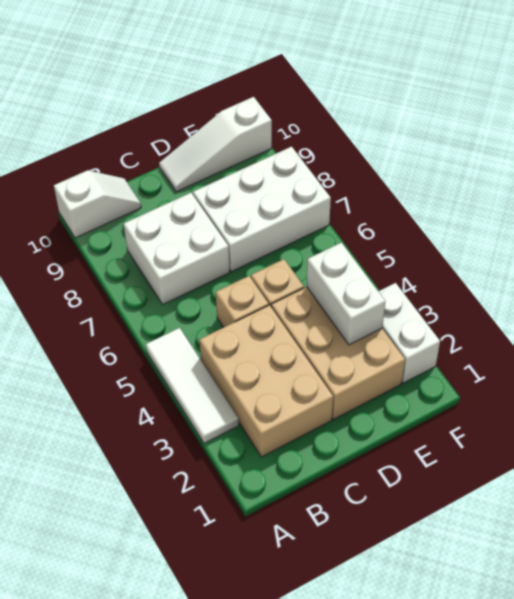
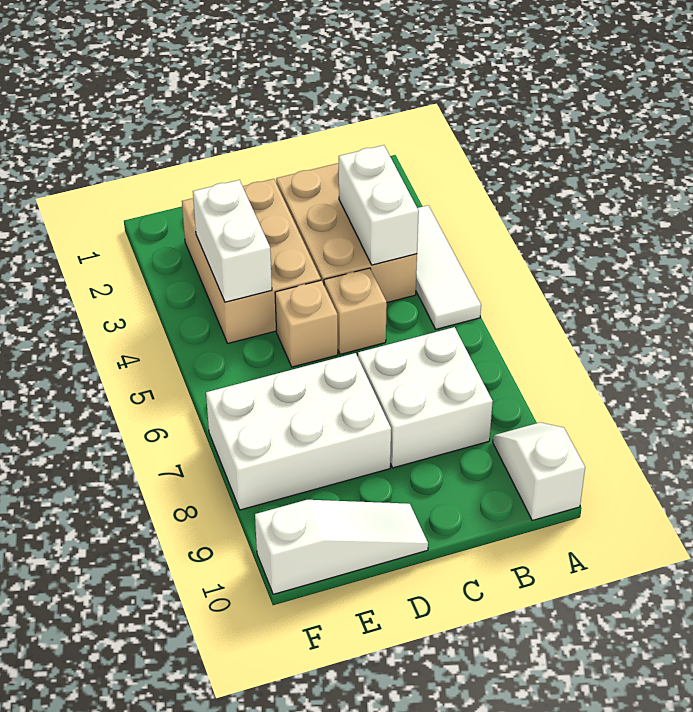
white slope A10:B10 level 1 top A -> white slope A9:A10 level 1 top 10
white brick F2:F3 level 1 -> white brick B3:B4 level 2

